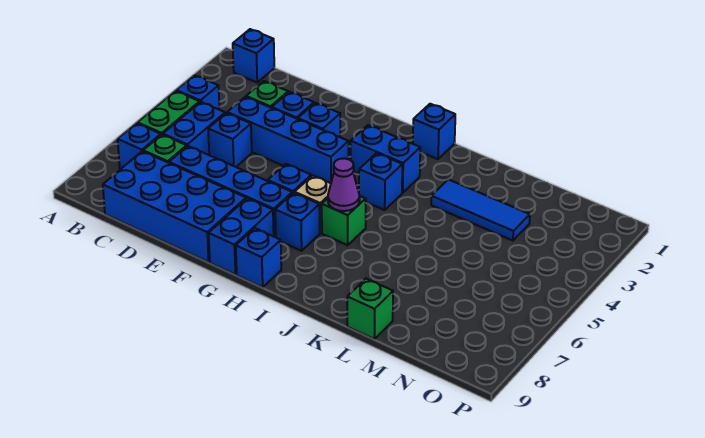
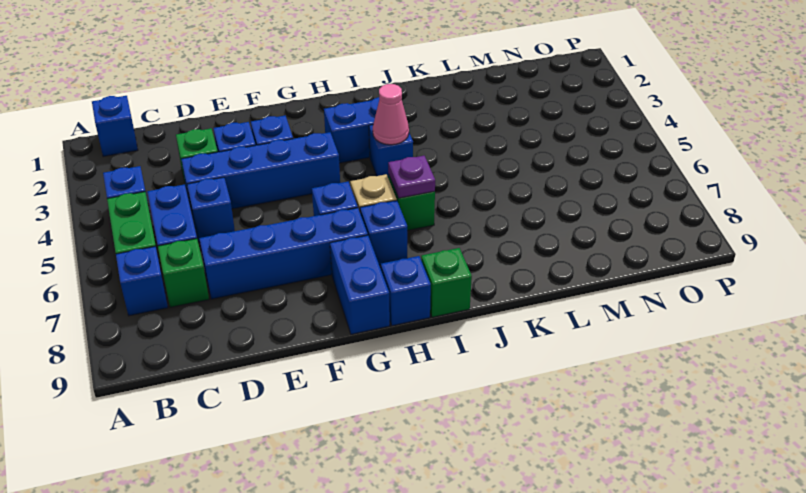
blue brick C8:F9 level 1 -> none
blue brick I1 level 1 -> none
none -> pink cone I4 level 2
purple cone I6 level 2 -> purple plate I6 level 2
blue tile K3:M3 level 1 -> none
green brick L9 level 1 -> green brick I9 level 1

